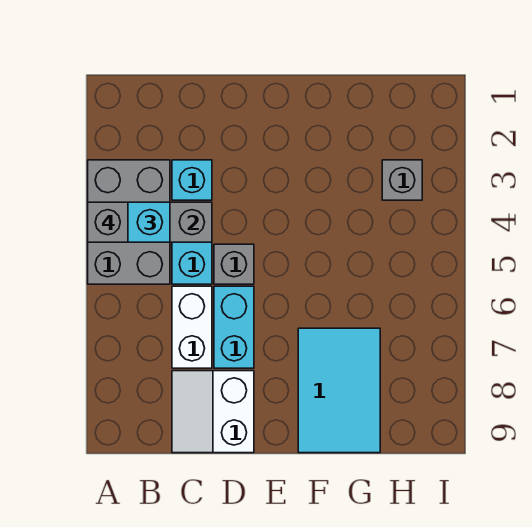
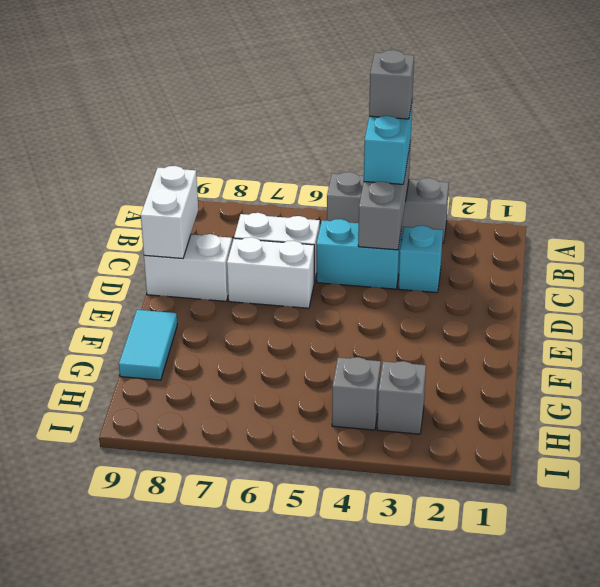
grey brick A3:B5 level 1 -> grey brick A3:A5 level 1
none -> white brick C9:D9 level 2
grey brick D5 level 1 -> grey brick H4 level 1
cyan brick D6:D7 level 1 -> white brick D6:D7 level 1
cyan tile F7:G9 level 1 -> cyan tile F9:G9 level 1

